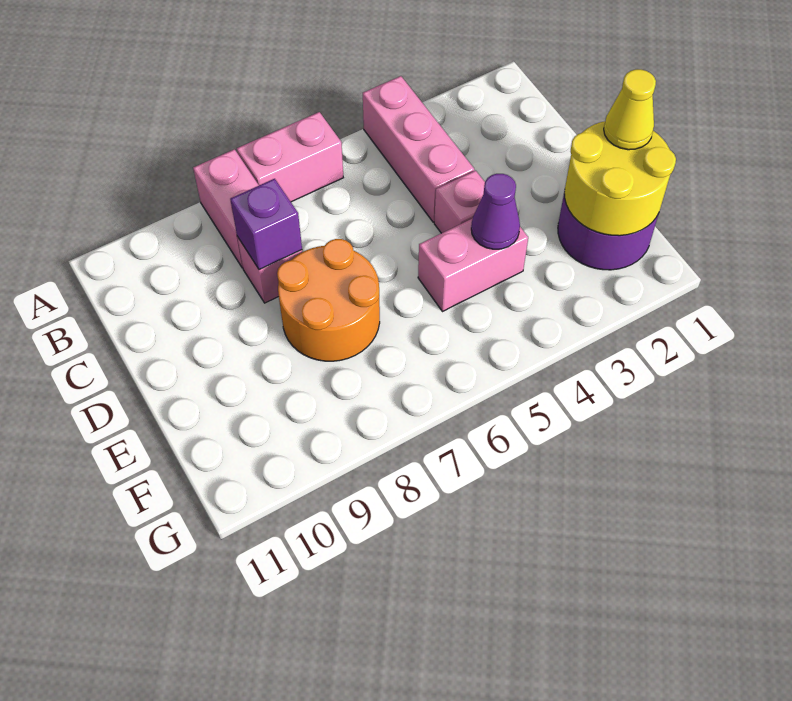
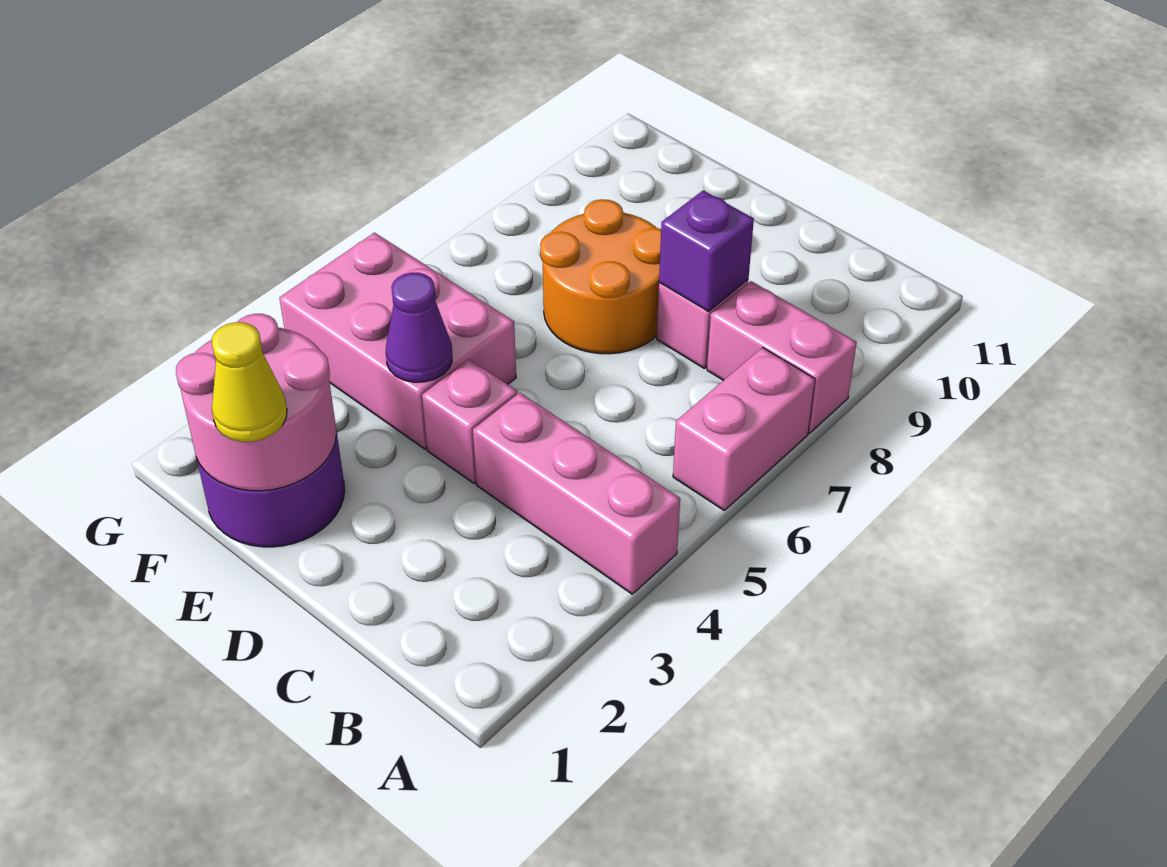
yellow round brick E1:F2 level 2 -> pink round brick E1:F2 level 2
pink brick E4:E5 level 1 -> pink brick E4:G5 level 1

